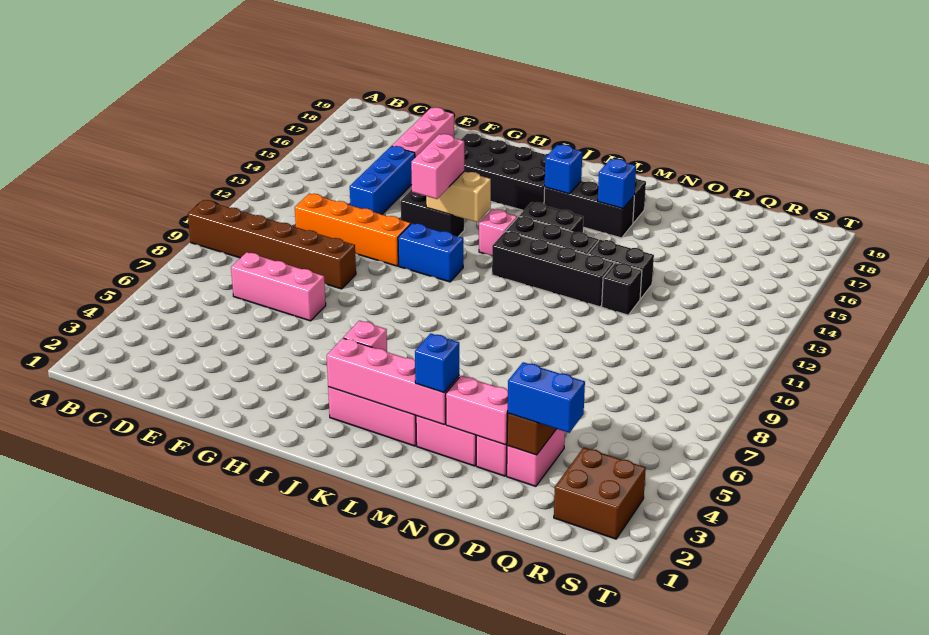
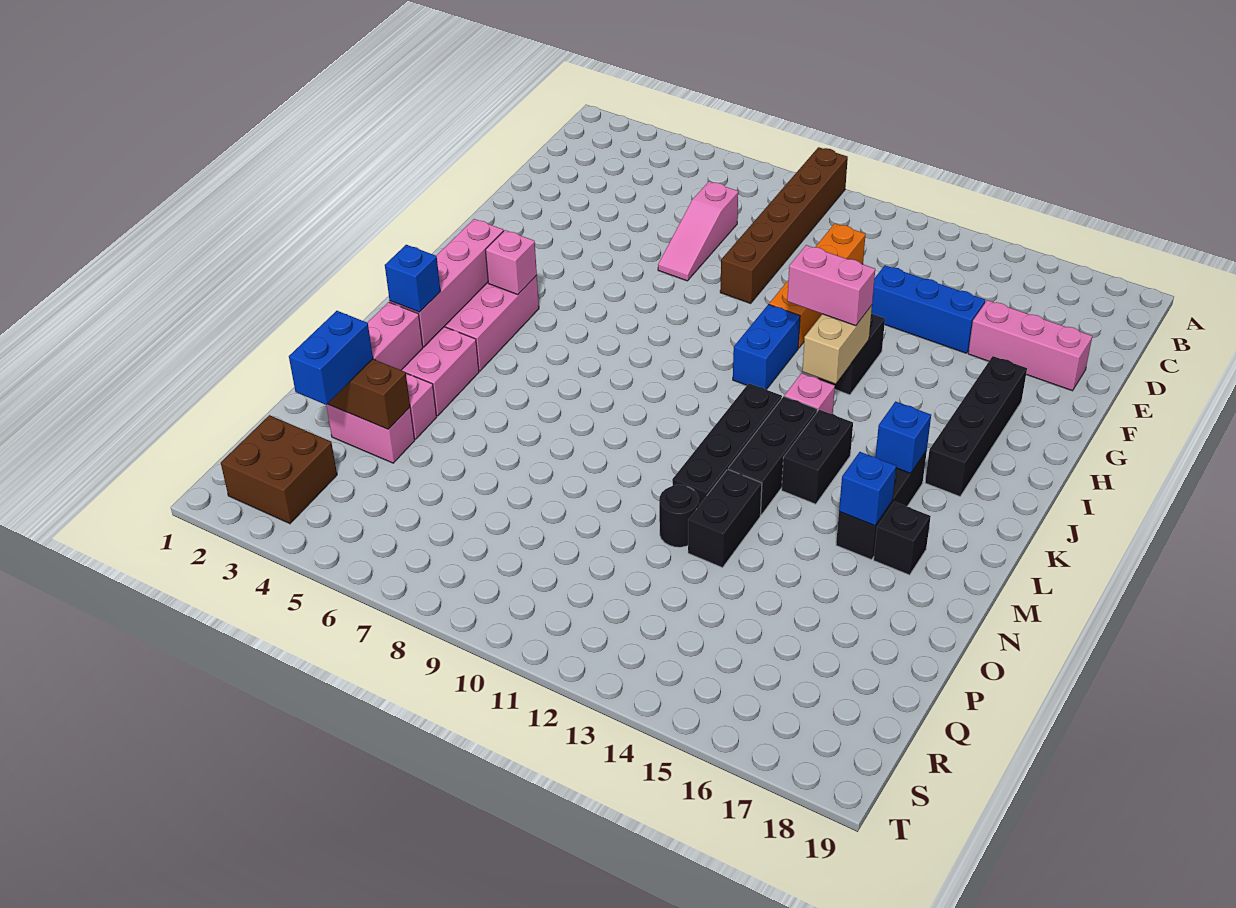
pink brick D7:F7 level 1 -> pink slope D7:F7 level 1 top D
black brick G16:J17 level 1 -> black brick G17:J17 level 1
black brick O12 level 1 -> black round brick O12 level 1

